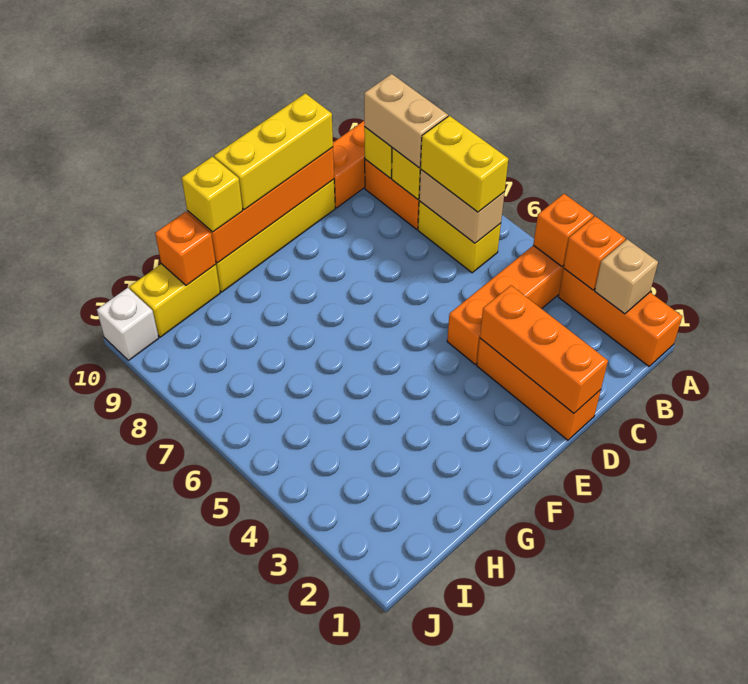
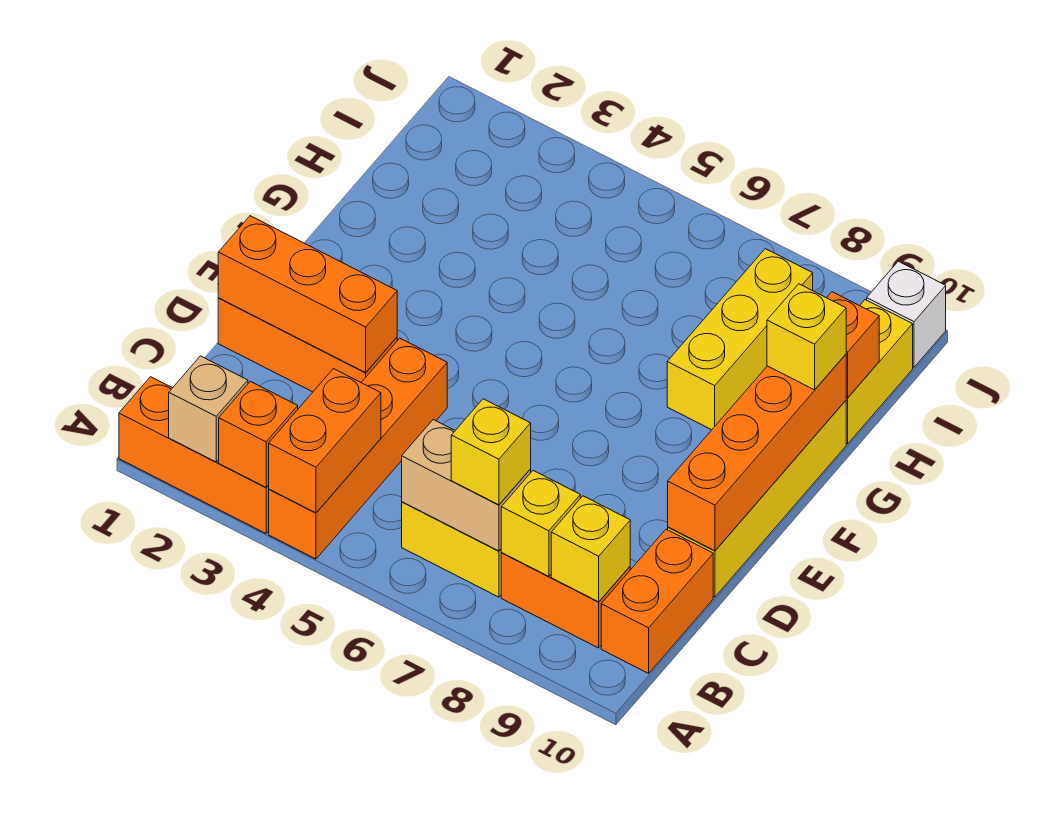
orange brick A4 level 2 -> orange brick A4:B4 level 2
yellow brick B6:B7 level 3 -> yellow brick B7 level 3
tan brick B8:B9 level 3 -> none
yellow brick D10:F10 level 3 -> yellow brick G8:I8 level 1

